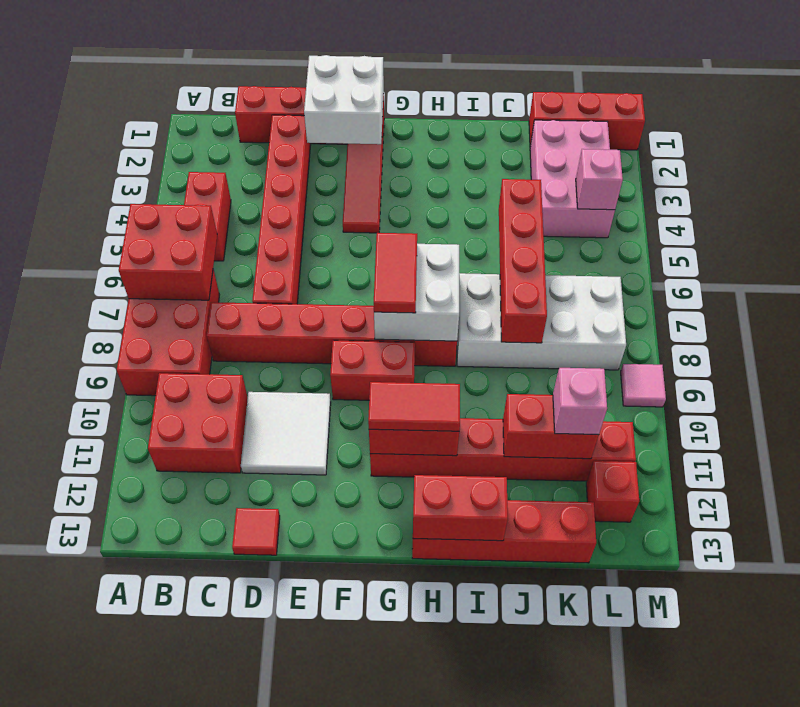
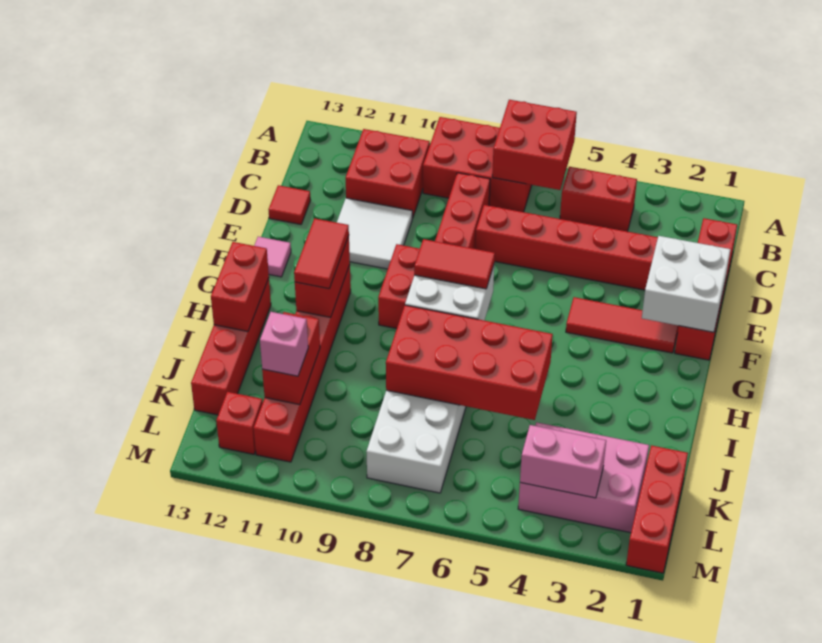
red brick J5:J8 level 2 -> red brick I5:J8 level 2
pink brick L4 level 2 -> pink brick L3:L4 level 2
pink tile M9 level 1 -> pink tile F13 level 1

